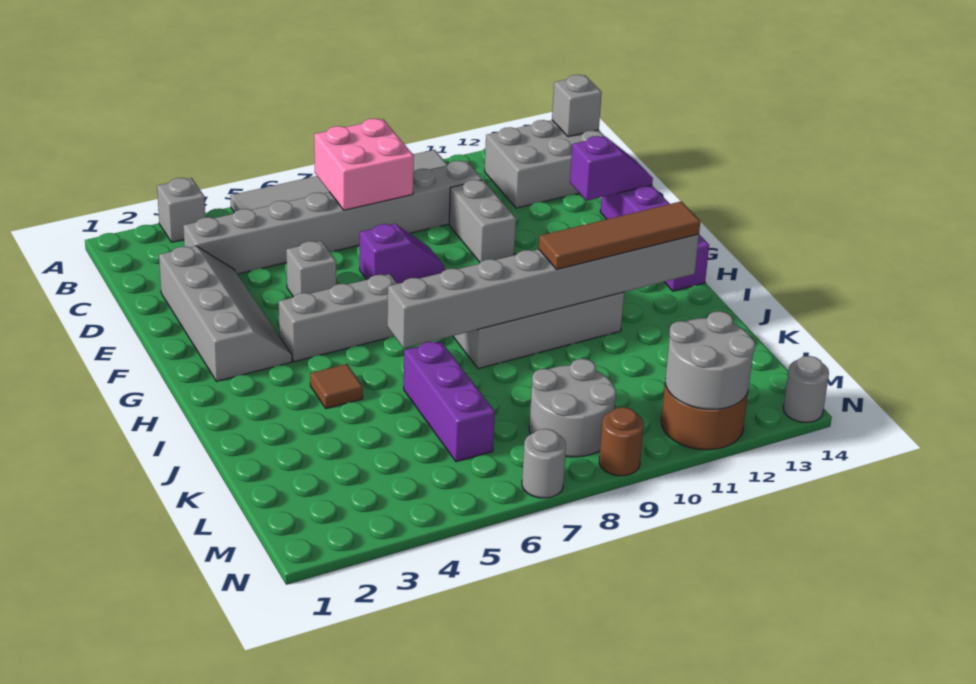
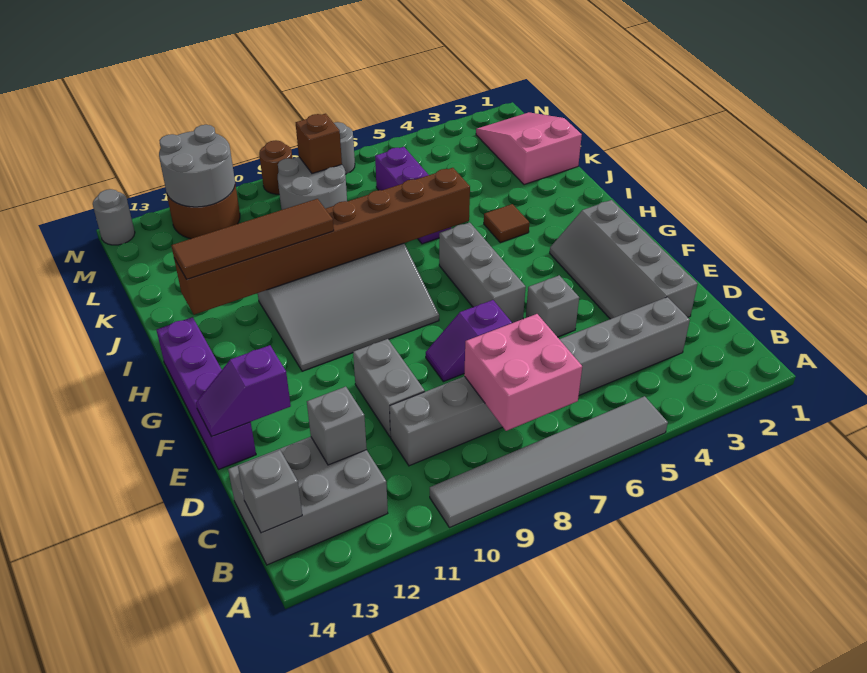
grey brick A3 level 1 -> grey brick C12 level 2
grey brick G4:G6 level 1 -> grey brick F6:H6 level 1
grey brick I6:I13 level 2 -> brown brick I6:I13 level 2
none -> pink slope K1:M2 level 1 top K
none -> brown brick M8 level 2

